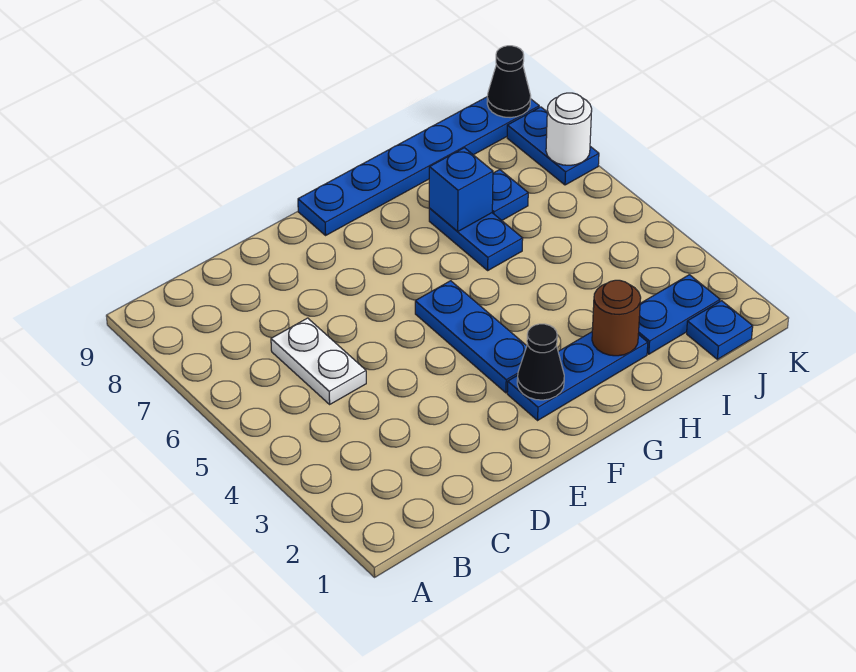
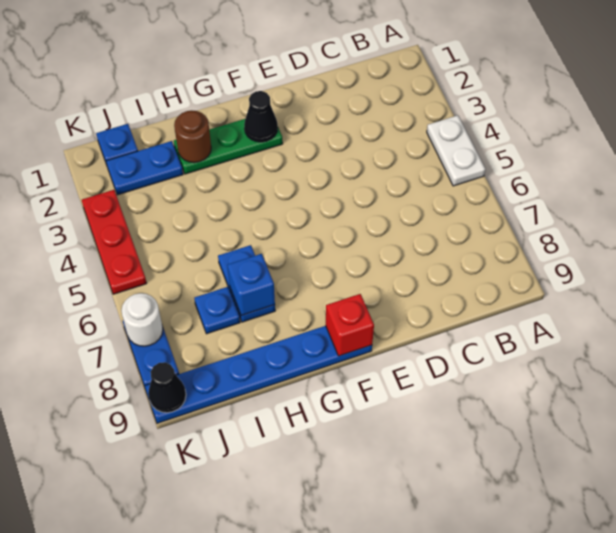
white plate C5:C6 level 1 -> white plate A4:A5 level 1
blue plate F2:H2 level 1 -> green plate F2:H2 level 1
blue plate F3:F5 level 1 -> none
none -> red brick F9 level 2
none -> red plate K3:K5 level 1

